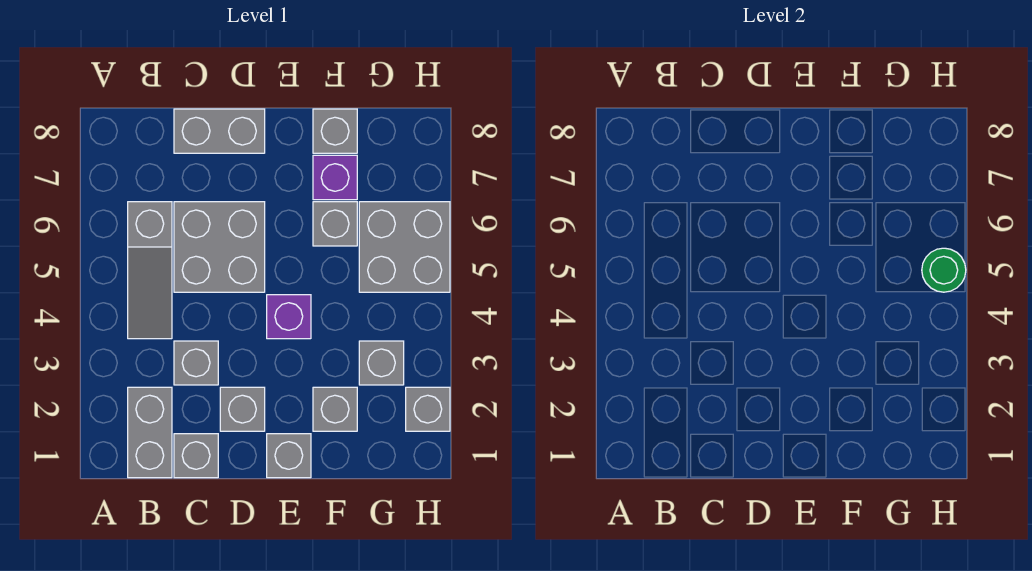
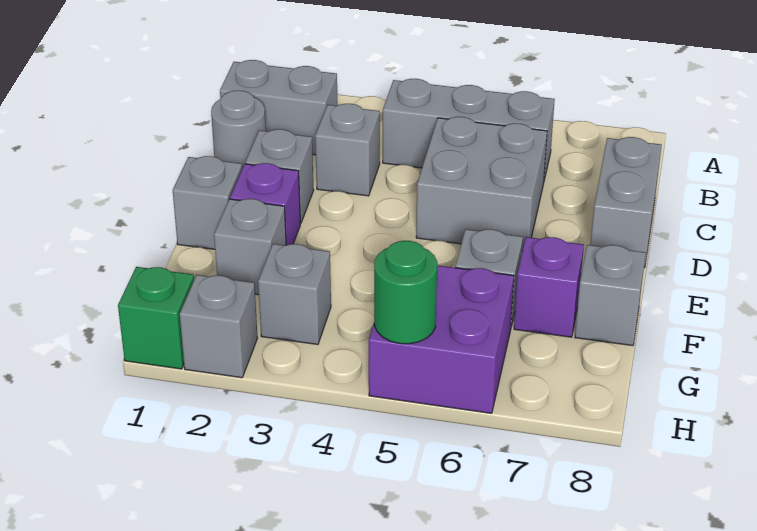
grey slope B4:B6 level 1 top 6 -> grey brick B4:B6 level 1
grey brick C1 level 1 -> grey round brick C1 level 1
purple brick E4 level 1 -> purple brick E2 level 1
grey brick G5:H6 level 1 -> purple brick G5:H6 level 1
none -> green brick H1 level 1

